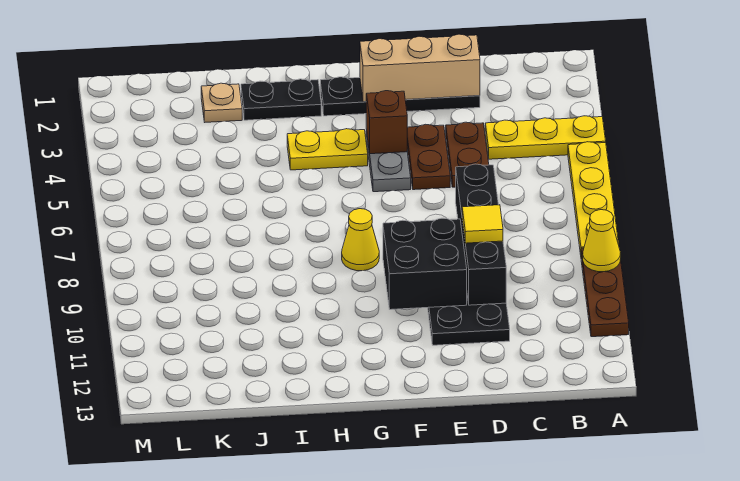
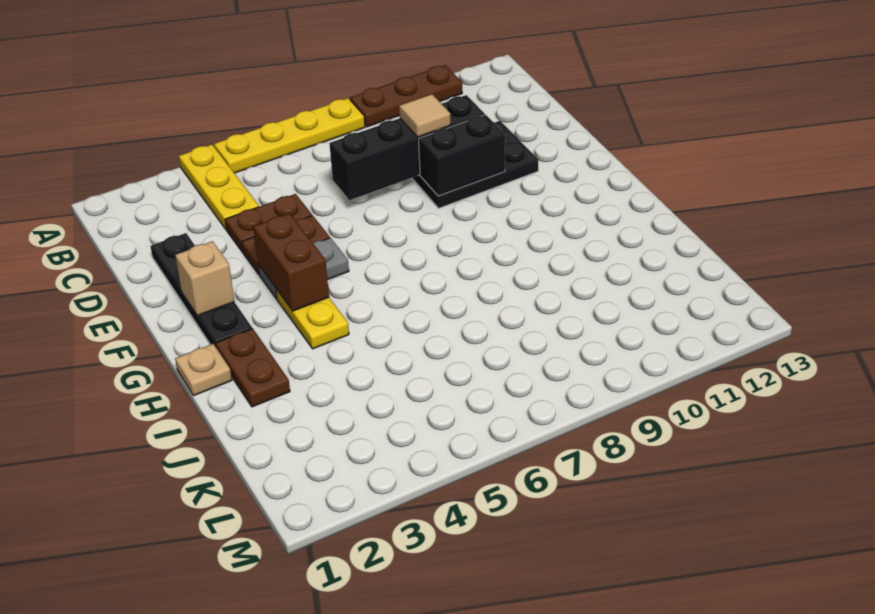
yellow cone A9 level 2 -> none
tan brick D2:F2 level 2 -> tan brick F2 level 2
yellow tile D9 level 3 -> tan tile D9 level 3
black brick E9:F10 level 2 -> black brick E9:E10 level 2
brown brick F4 level 2 -> brown brick F4:G4 level 2
yellow cone G8 level 1 -> none
black plate H2:I2 level 1 -> brown plate H2:I2 level 1
tan plate J2 level 1 -> tan plate H1 level 1

